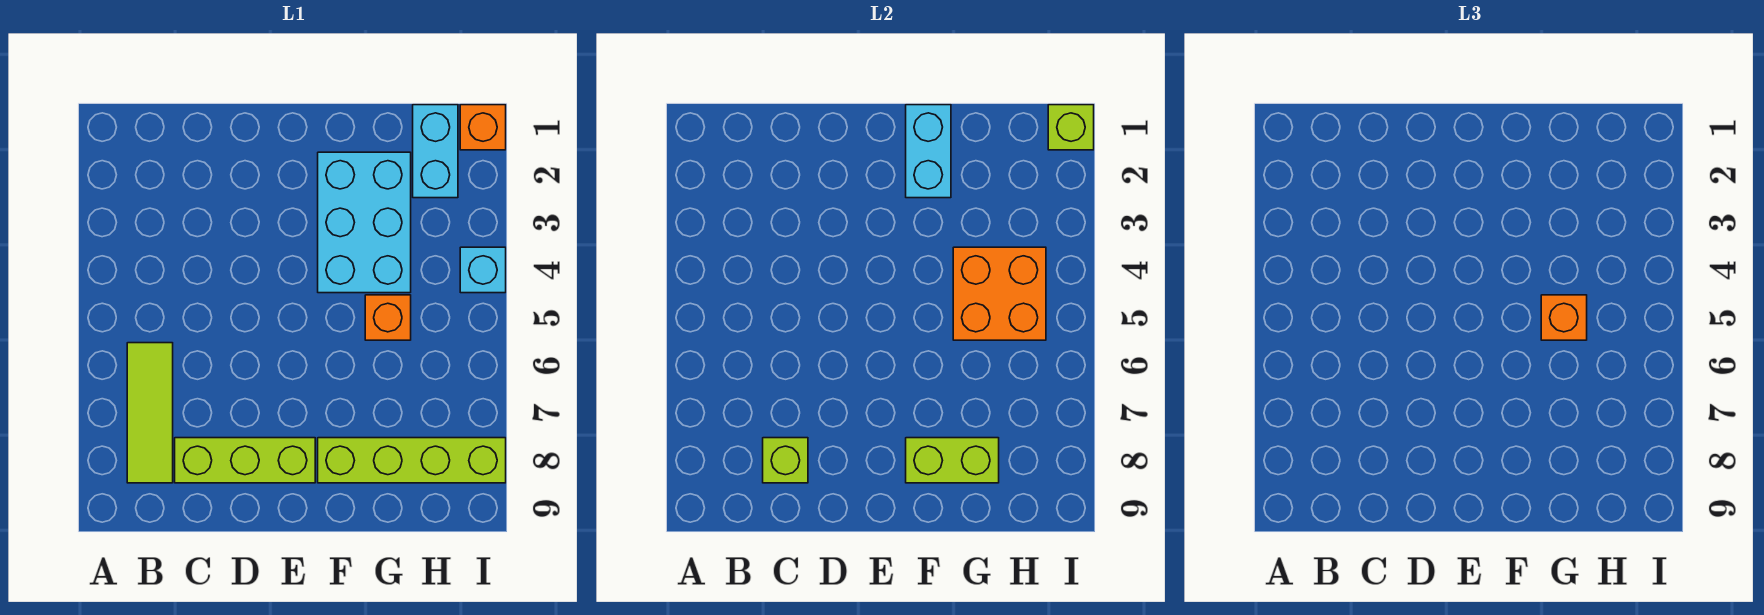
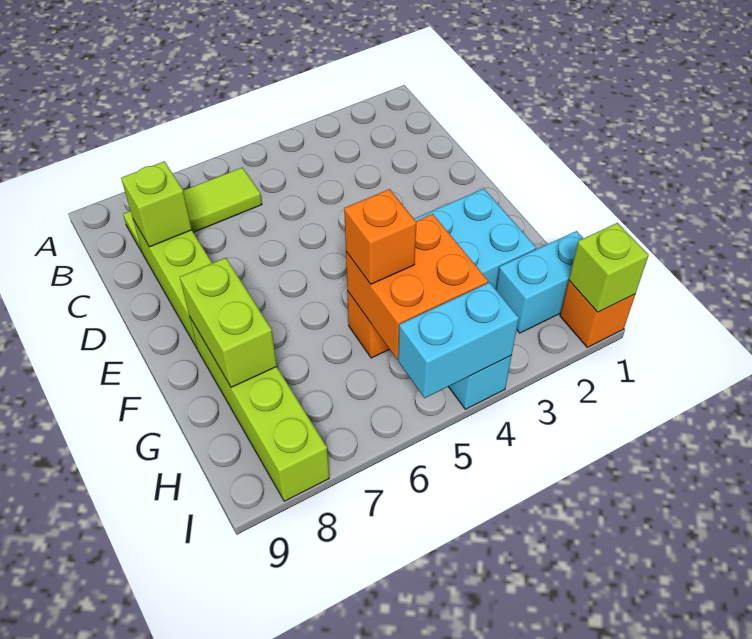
cyan brick F1:F2 level 2 -> cyan brick I4:I5 level 2

